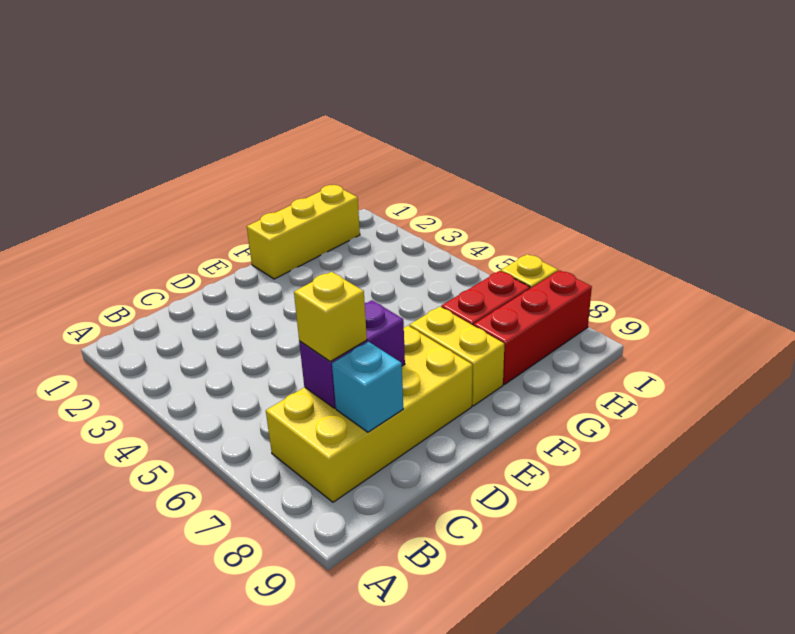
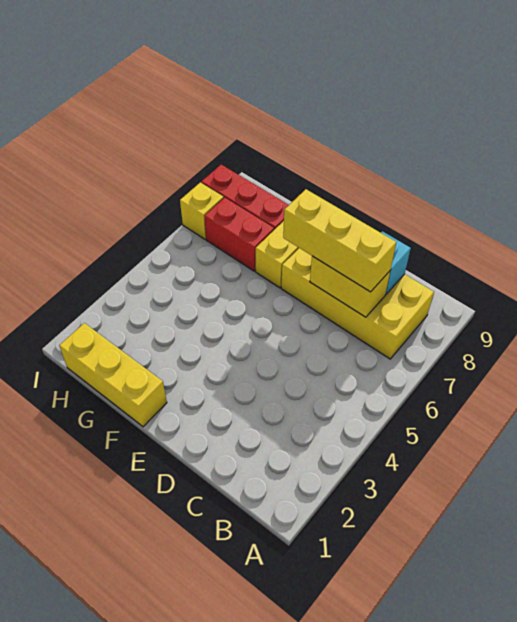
purple brick C7:D7 level 2 -> yellow brick C7:D7 level 2
yellow brick C7 level 3 -> yellow brick C7:E7 level 3

